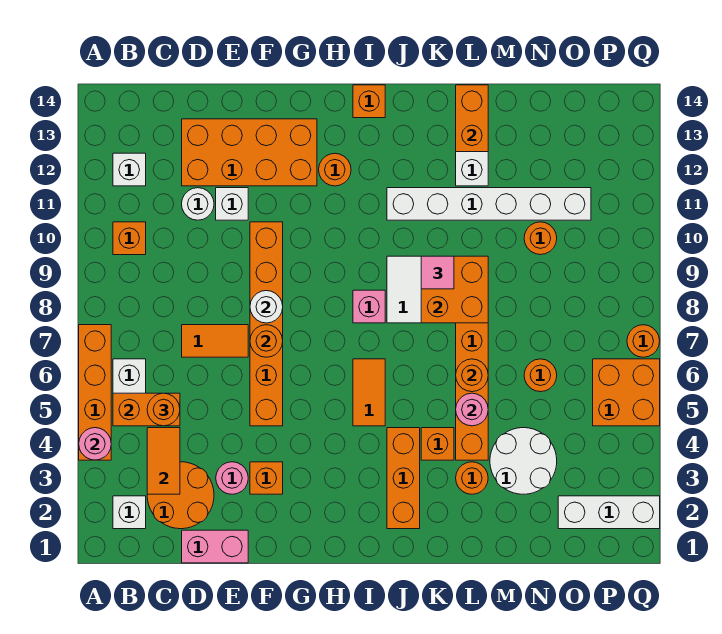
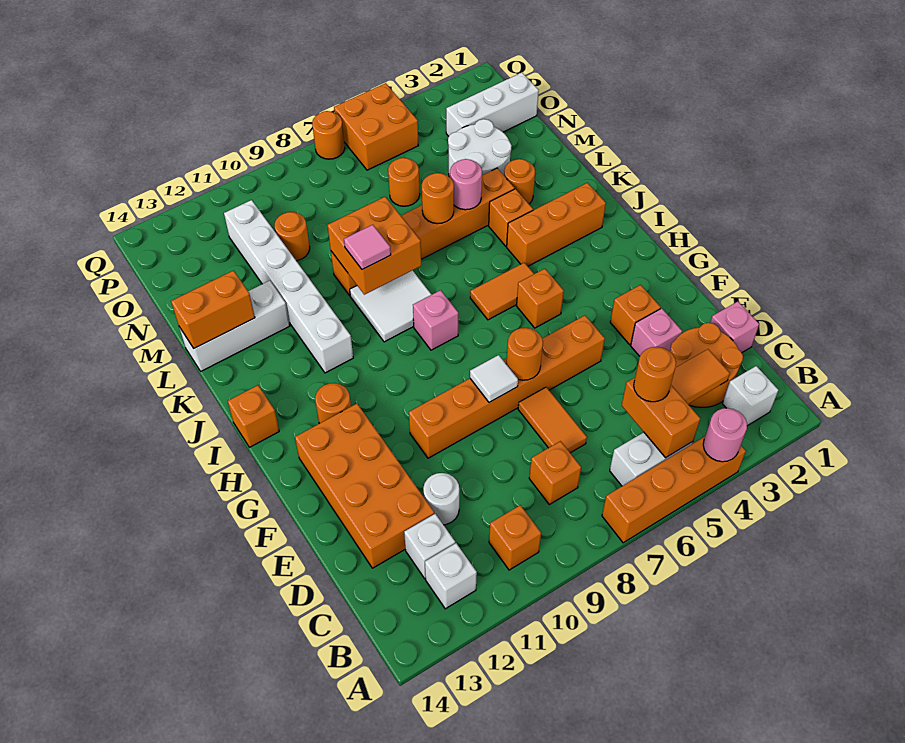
none -> orange brick C8 level 1
pink brick D1:E1 level 1 -> pink brick D1 level 1
pink round brick E3 level 1 -> pink brick E3 level 1
white brick E11 level 1 -> white brick C12 level 1
white round brick F8 level 2 -> white tile F8 level 2
none -> orange brick H5 level 1
white brick O2:Q2 level 1 -> white brick O1:O3 level 1

